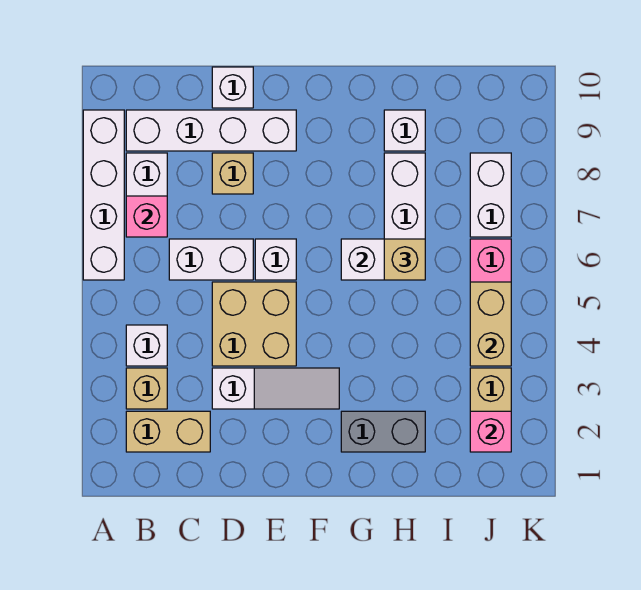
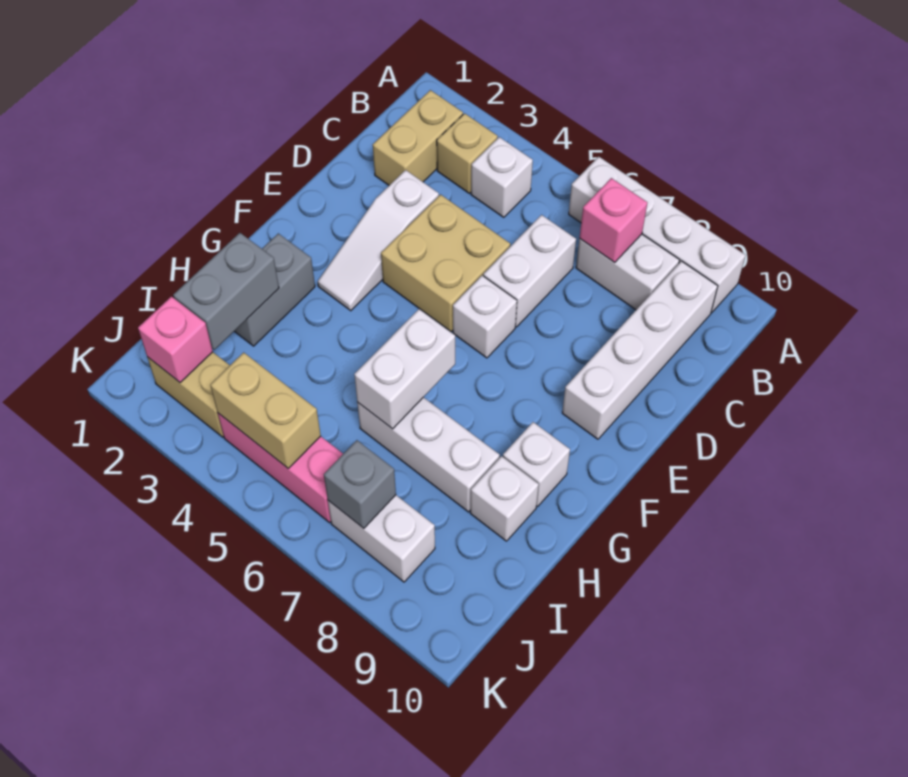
tan brick D8 level 1 -> none
white brick D10 level 1 -> white brick G9 level 1
none -> grey brick H2:I2 level 2
tan brick H6 level 3 -> none
none -> grey brick J7 level 2

